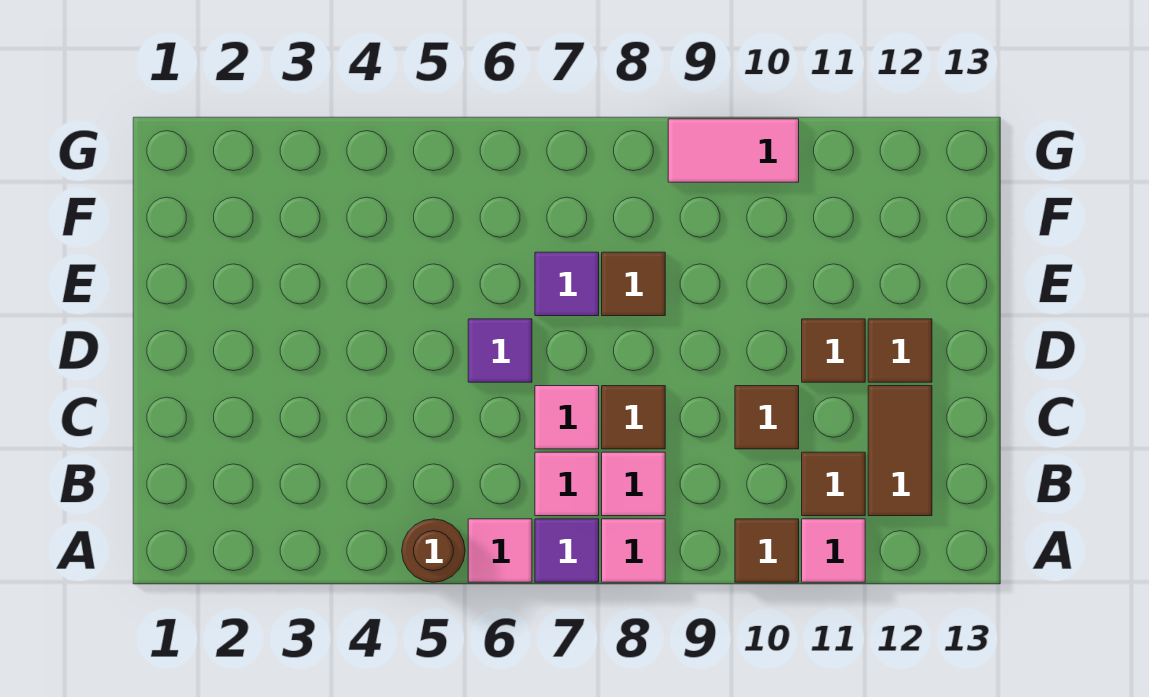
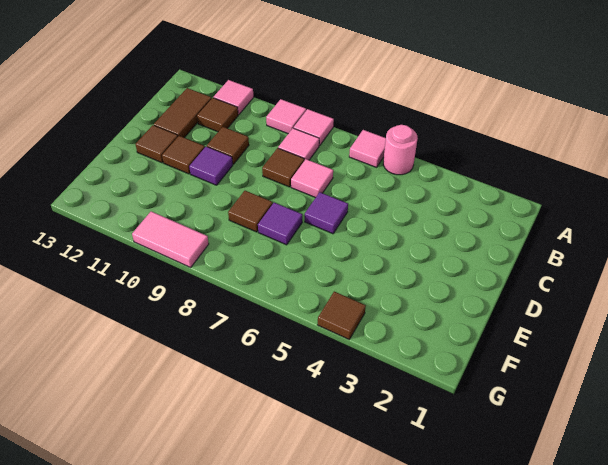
brown round brick A5 level 1 -> pink round brick A5 level 1
purple tile A7 level 1 -> purple tile D10 level 1
brown tile A10 level 1 -> brown tile G4 level 1
pink tile B7 level 1 -> pink tile A9 level 1

